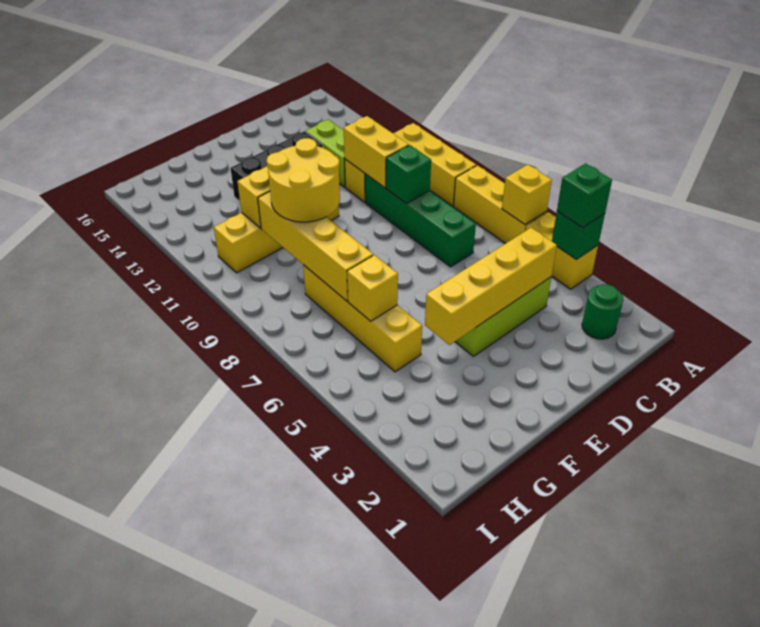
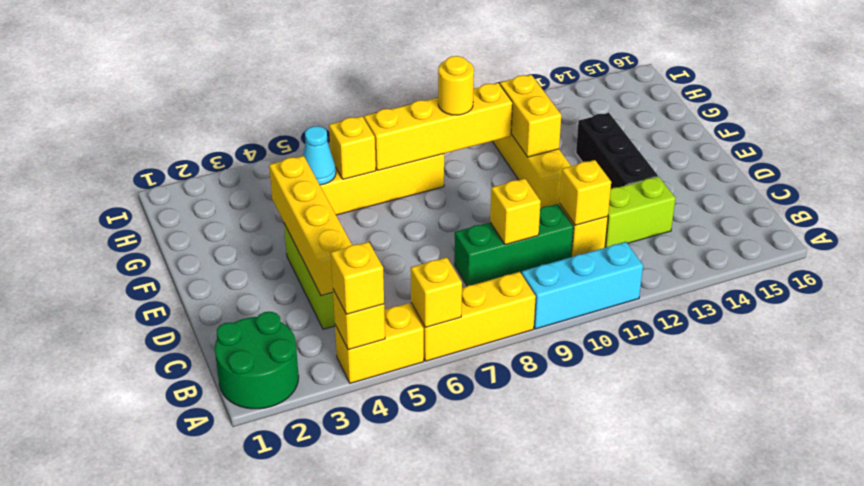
green brick A4 level 2 -> yellow brick A4 level 2
green brick A4 level 3 -> yellow brick A4 level 3
yellow brick A9:A11 level 1 -> cyan brick A9:A11 level 1
green round brick B2 level 1 -> green round brick A1:B2 level 1
green brick C7:C10 level 1 -> green brick C8:C10 level 1
green brick C9 level 2 -> yellow brick C9 level 2
yellow brick C10:C11 level 2 -> yellow brick C11 level 2
yellow round brick F9:G10 level 3 -> yellow round brick G9 level 3
none -> cyan cone G5 level 2

